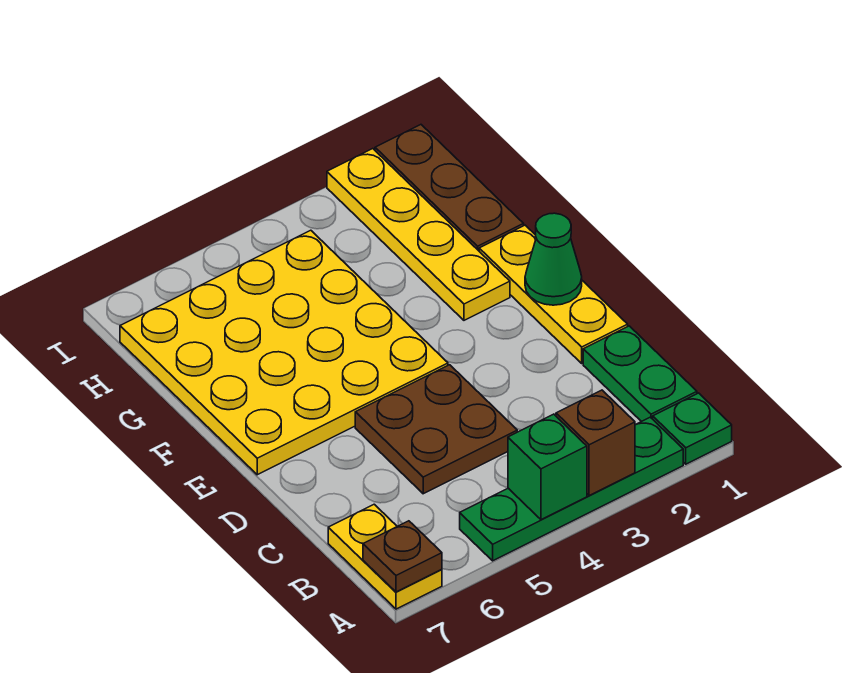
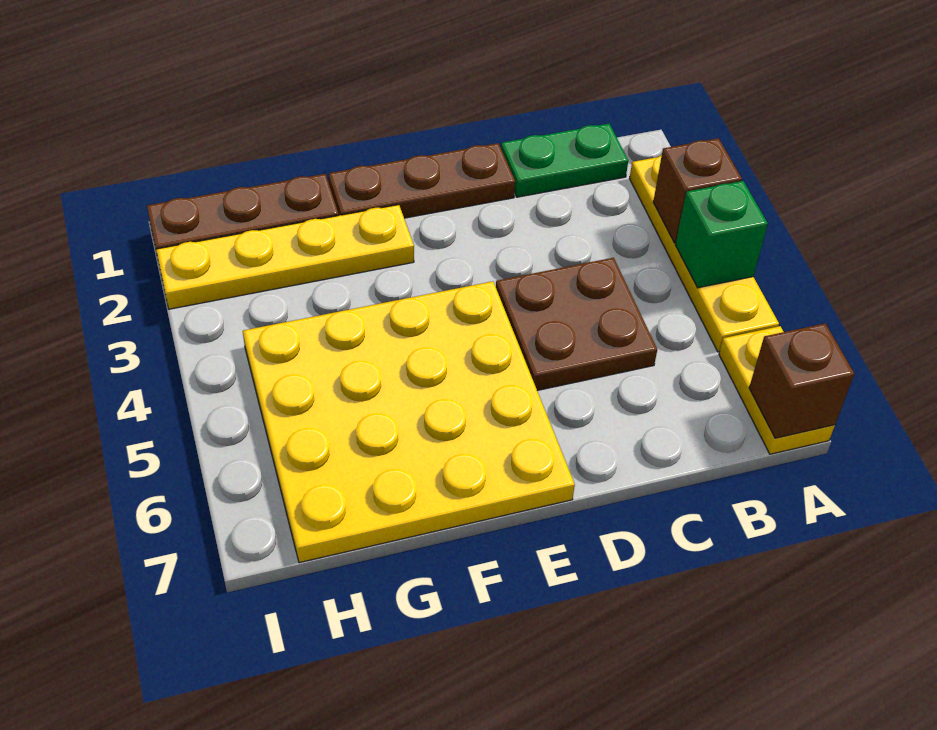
green plate A1 level 1 -> none
green plate A2:A5 level 1 -> yellow plate A2:A5 level 1
yellow plate A7:B7 level 1 -> yellow plate A6:A7 level 1
brown plate A7 level 2 -> brown brick A7 level 2
yellow plate D1:F1 level 1 -> brown plate D1:F1 level 1
green cone E1 level 2 -> none

